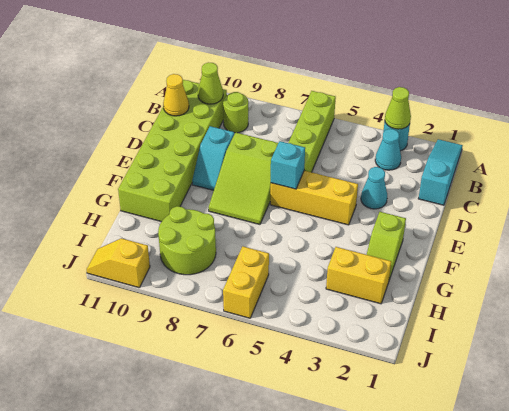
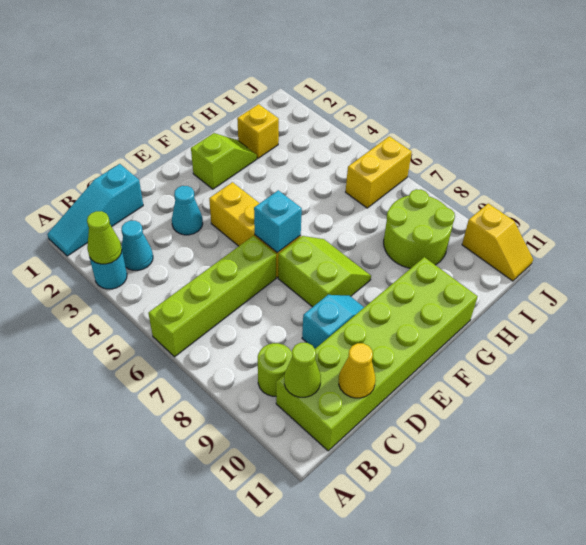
lime slope D7:F8 level 1 top D -> lime slope E7:F8 level 1 top E
yellow brick H2:H3 level 1 -> yellow brick H2 level 1

